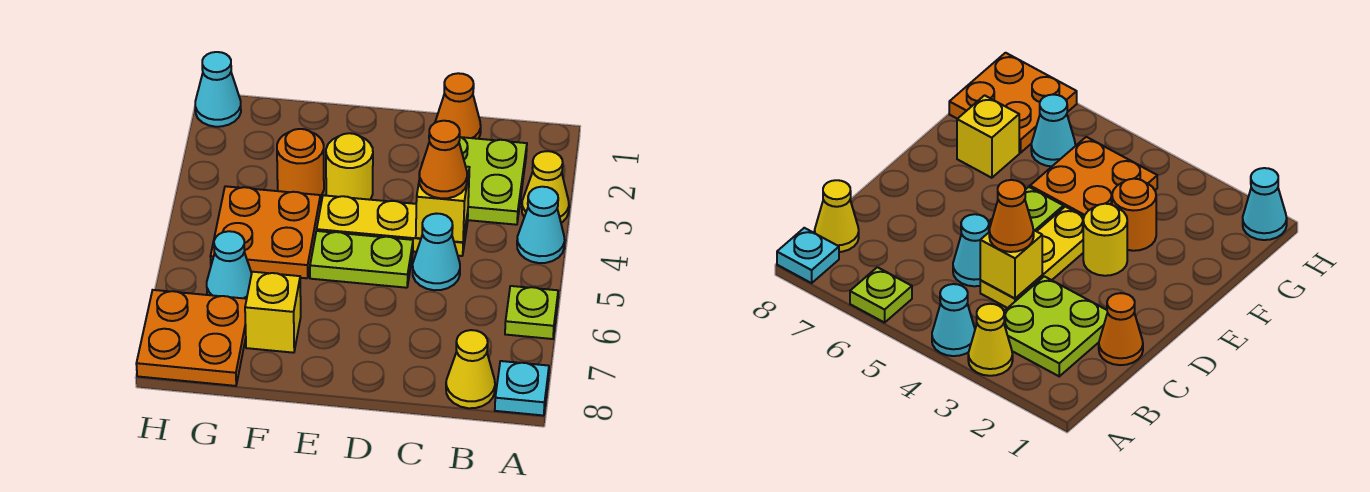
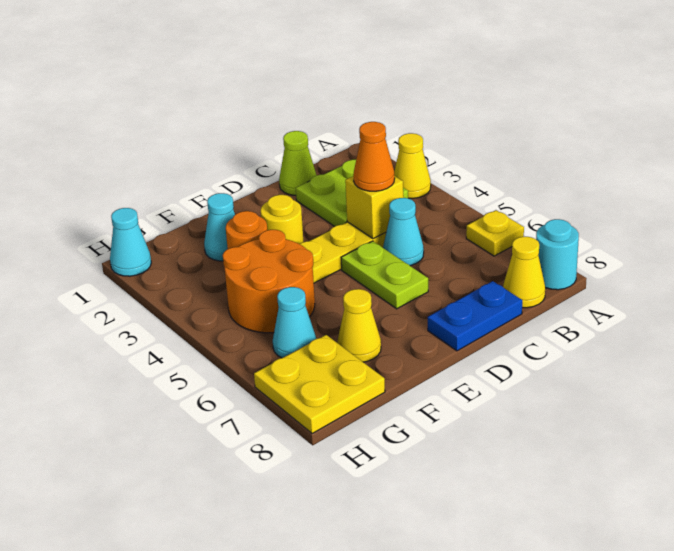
cyan cone A4 level 1 -> cyan cone F2 level 1
lime plate A6 level 1 -> yellow plate A6 level 1
cyan plate A8 level 1 -> cyan round brick A8 level 1
orange cone C1 level 1 -> lime cone C1 level 1
none -> blue plate C8:D8 level 1
lime plate D5:E5 level 1 -> lime plate D5:D6 level 1
orange plate F4:G5 level 1 -> orange round brick F4:G5 level 1
yellow brick F7 level 1 -> yellow cone F7 level 1
orange plate G7:H8 level 1 -> yellow plate G7:H8 level 1

